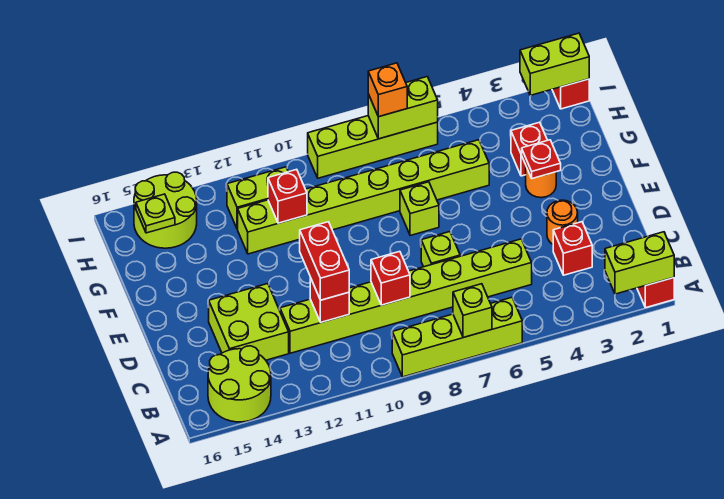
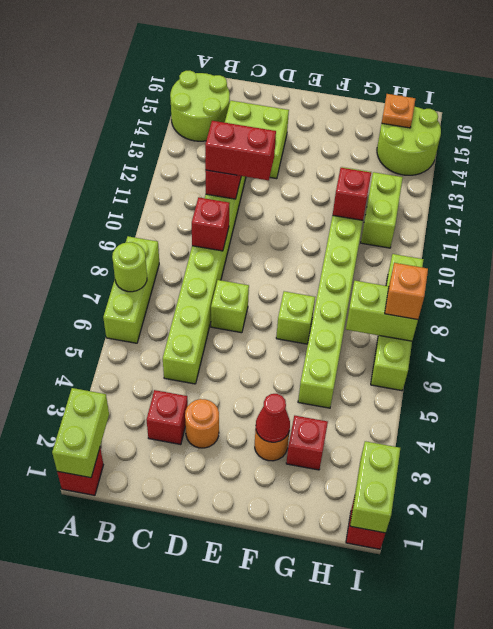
lime brick A6:A9 level 1 -> lime brick A6:A8 level 1
lime brick A7 level 2 -> lime round brick A7 level 2
red plate F3 level 2 -> red cone F3 level 2
lime plate H15 level 2 -> orange plate H15 level 2
lime brick I6:I7 level 2 -> lime brick H7:I7 level 2

